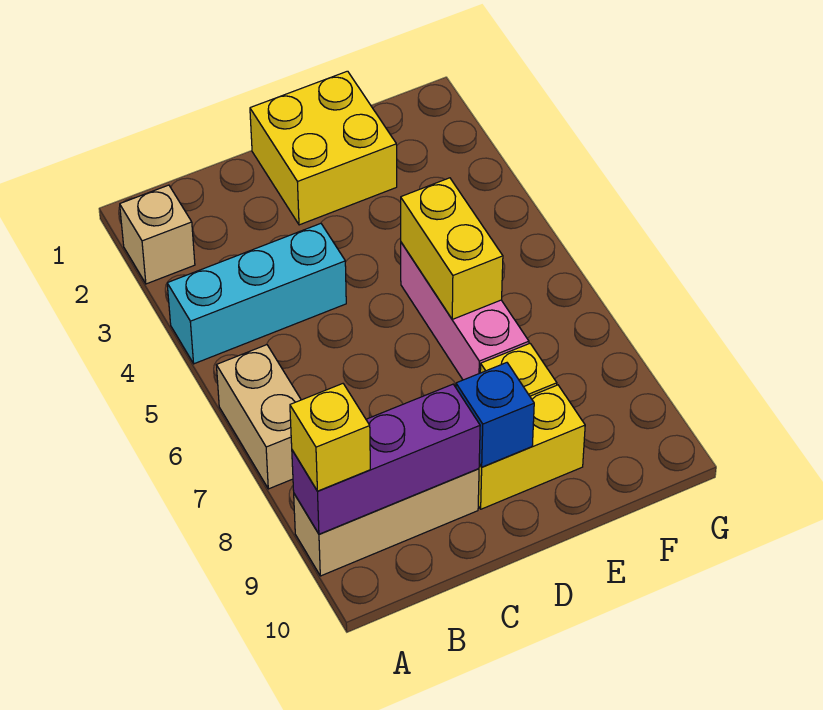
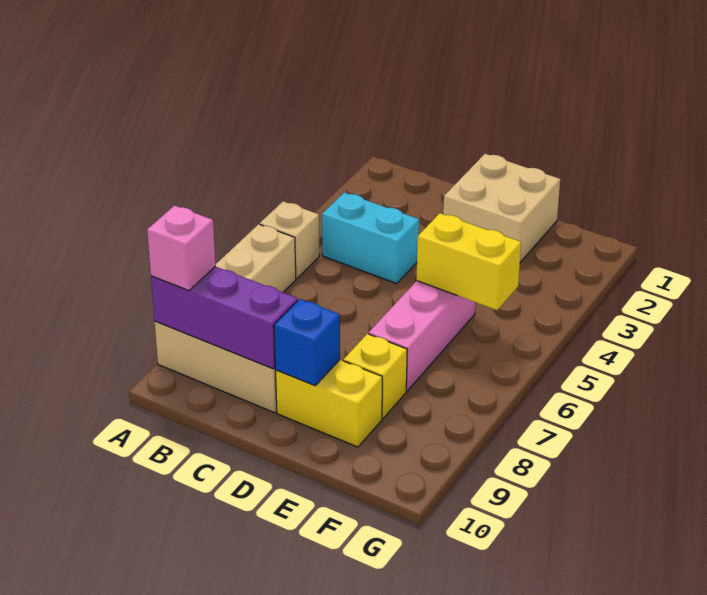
tan brick A2 level 1 -> tan brick A5 level 1
cyan brick A4:C4 level 1 -> cyan brick B4:C4 level 1
yellow brick A9 level 3 -> pink brick A9 level 3
yellow brick D1:E2 level 1 -> tan brick D1:E2 level 1
yellow brick E5:E6 level 2 -> yellow brick E5:F5 level 2

